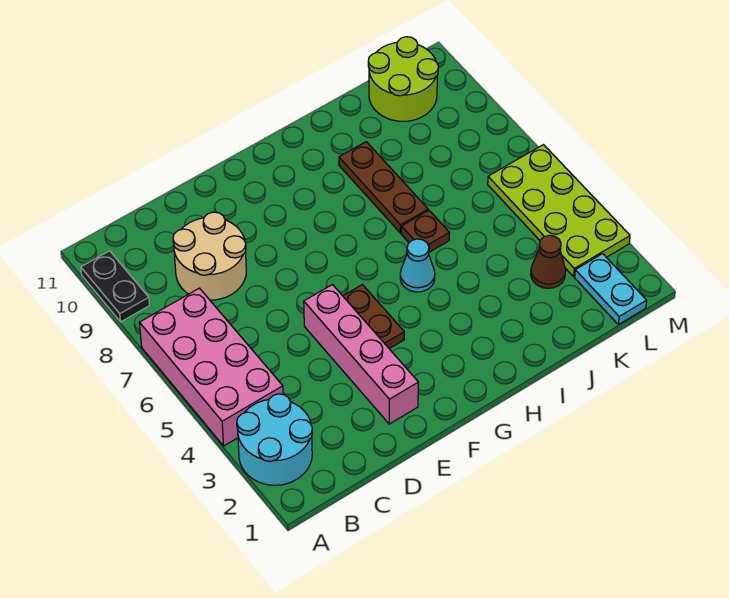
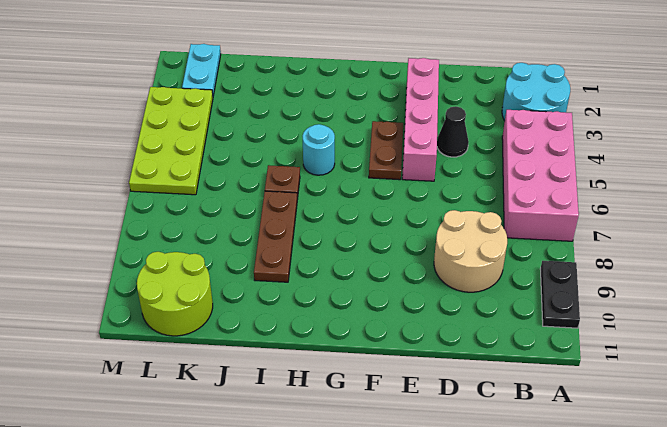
none -> black cone D4 level 1
cyan cone H5 level 1 -> cyan round brick H5 level 1
brown cone K3 level 1 -> none

